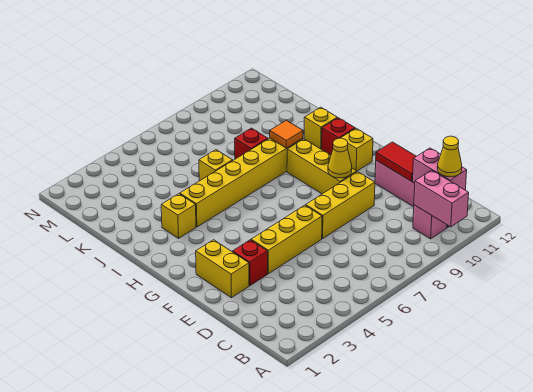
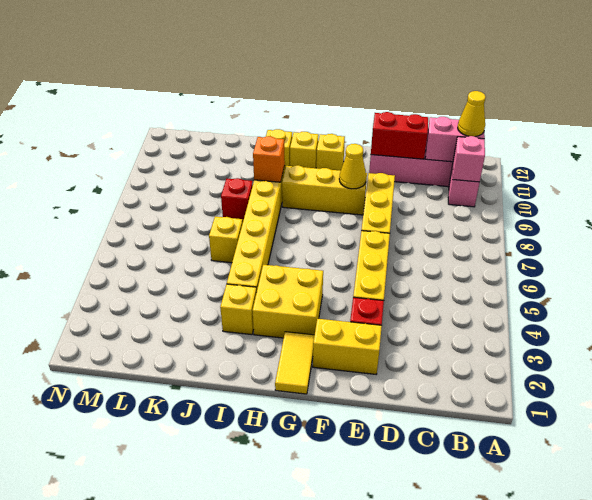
pink brick A10:B10 level 2 -> pink brick B10 level 2
red tile D11:E11 level 2 -> red brick D11:E11 level 2
none -> yellow tile G1:G2 level 1
none -> yellow brick G3:H4 level 1
red brick H11 level 1 -> yellow brick H11 level 1
orange tile I9 level 2 -> orange brick I9 level 2

